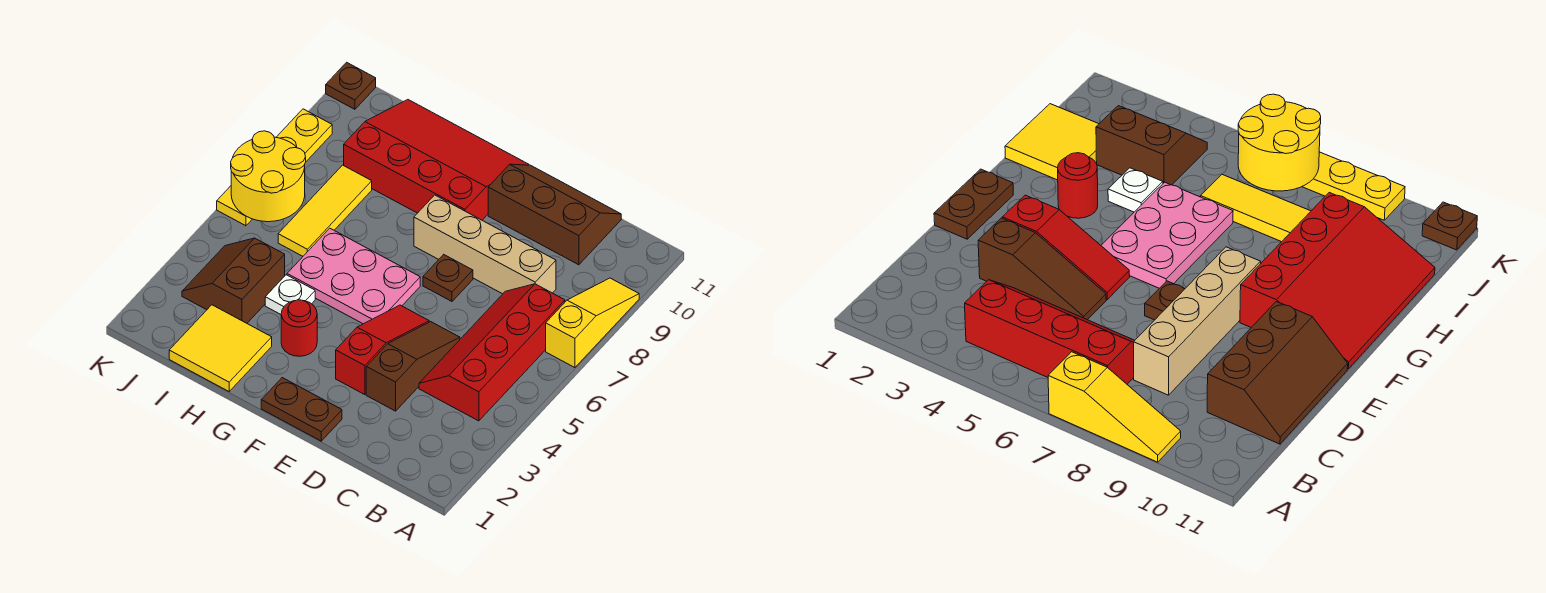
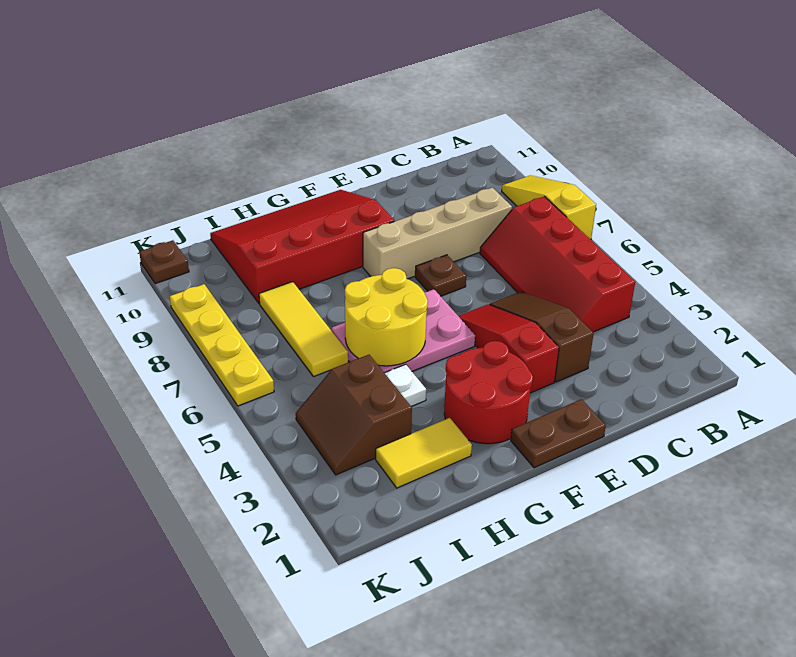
brown slope C10:E11 level 1 top 10 -> none
red round brick G3 level 1 -> red round brick F2:G3 level 1
yellow tile H1:I2 level 1 -> yellow tile H2:I2 level 1
yellow round brick J6:K7 level 2 -> yellow round brick G5:H6 level 2

